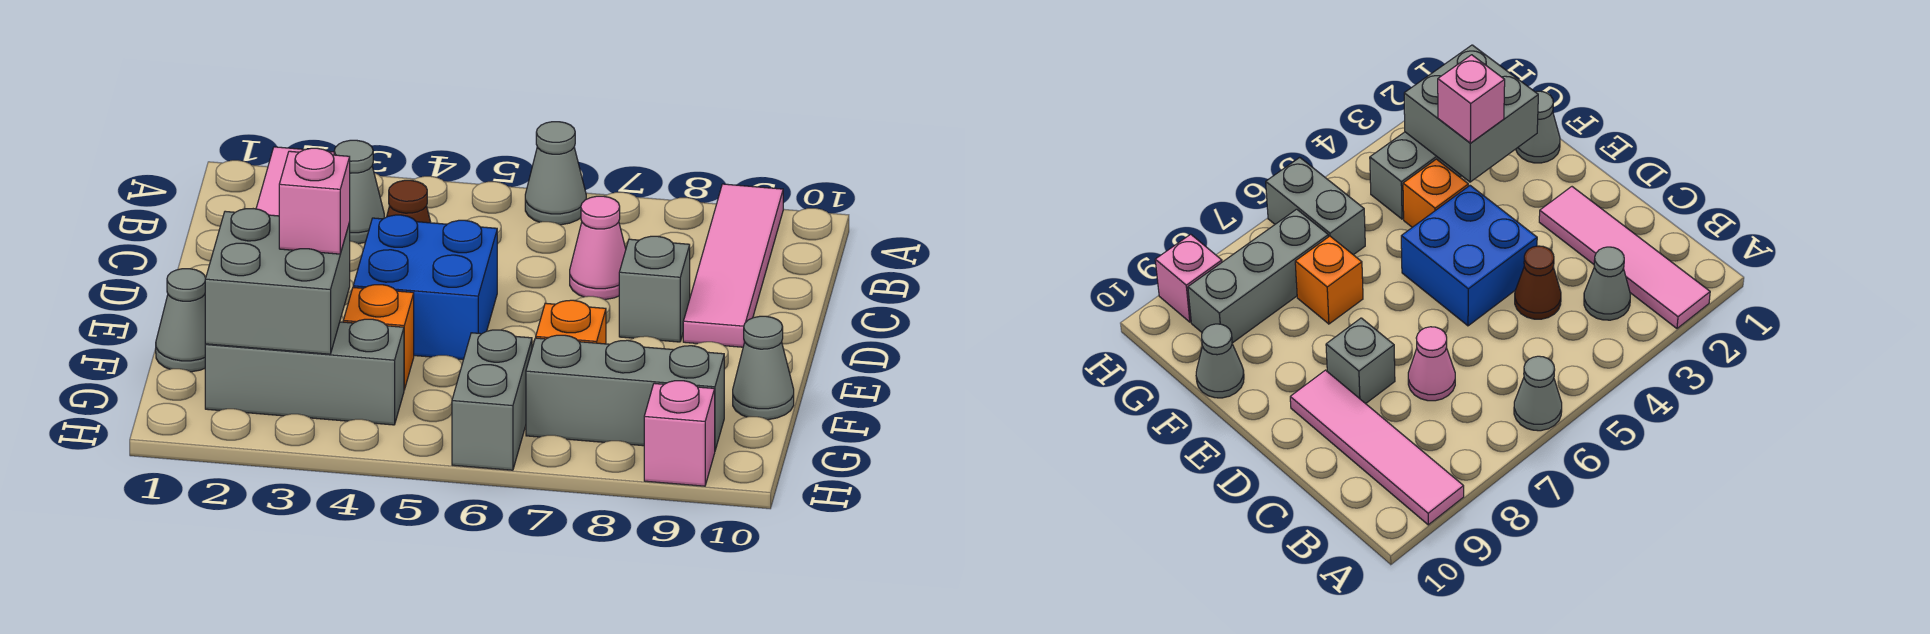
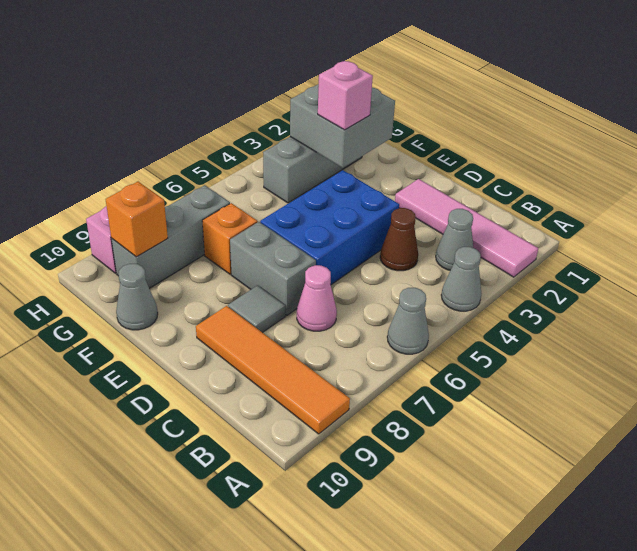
pink tile A9:D9 level 1 -> orange tile A9:D9 level 1
blue brick D4:E5 level 1 -> blue brick D4:E6 level 1
grey brick D8 level 1 -> grey tile D8 level 1
grey cone F1 level 1 -> grey cone A4 level 1
orange brick F4 level 1 -> orange brick G9 level 2
grey brick G6:H6 level 1 -> grey brick D7:E7 level 1

